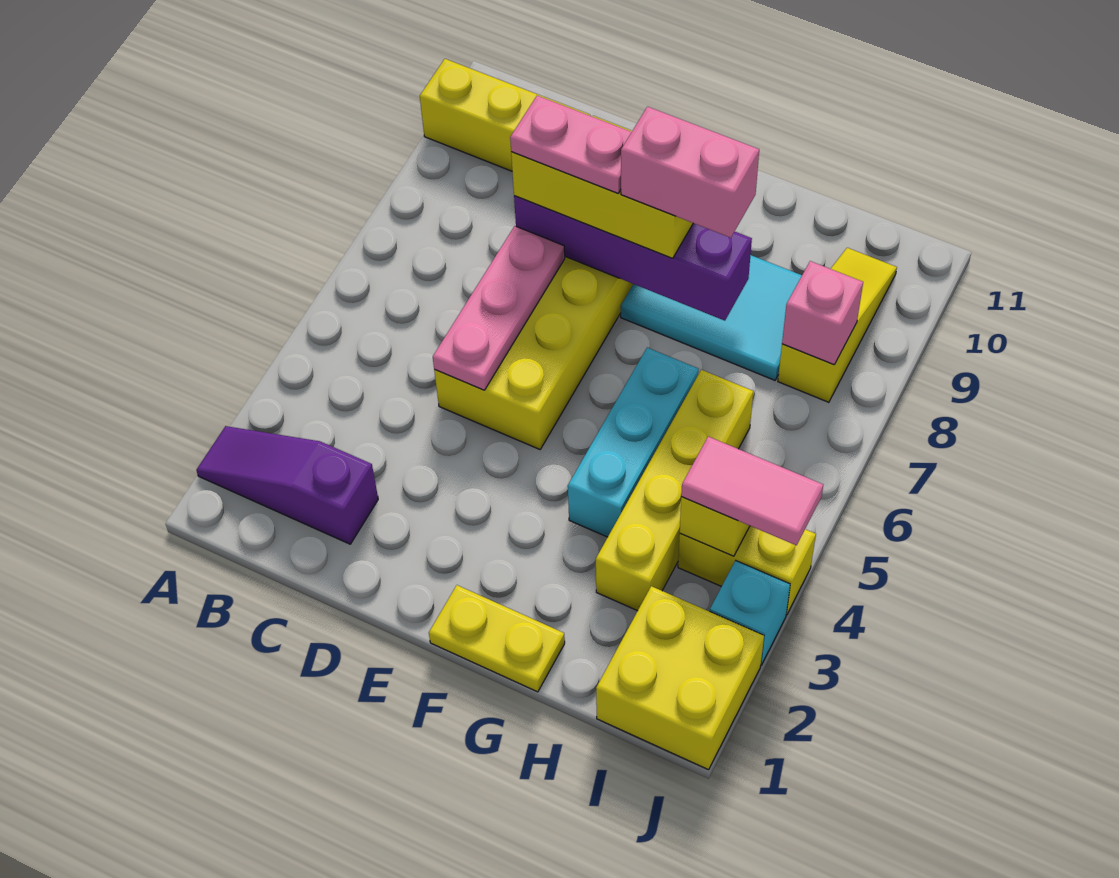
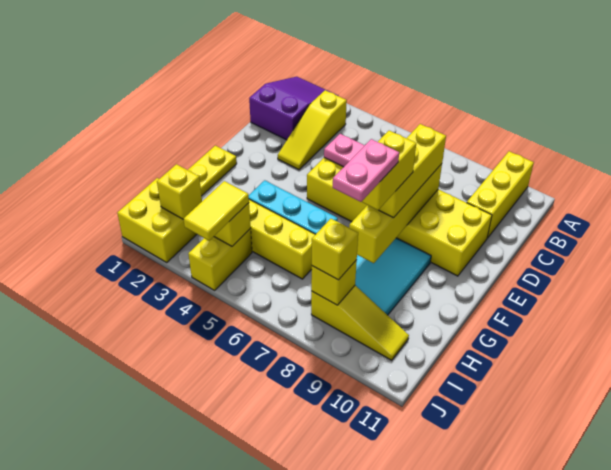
purple slope A2:C2 level 1 top C -> purple slope A1:C2 level 1 top C
none -> yellow slope B3:D3 level 1 top B
purple brick D8:G8 level 2 -> yellow brick D8:G8 level 2
pink plate D8:E8 level 4 -> pink plate G8:H8 level 5
pink brick F8:G8 level 4 -> yellow brick F8:G8 level 4
none -> yellow brick I2 level 2
pink tile I4:J4 level 3 -> yellow tile I4:J4 level 3
pink brick I8 level 2 -> yellow brick I8 level 2
none -> yellow brick I8 level 3
cyan brick J3 level 1 -> none

